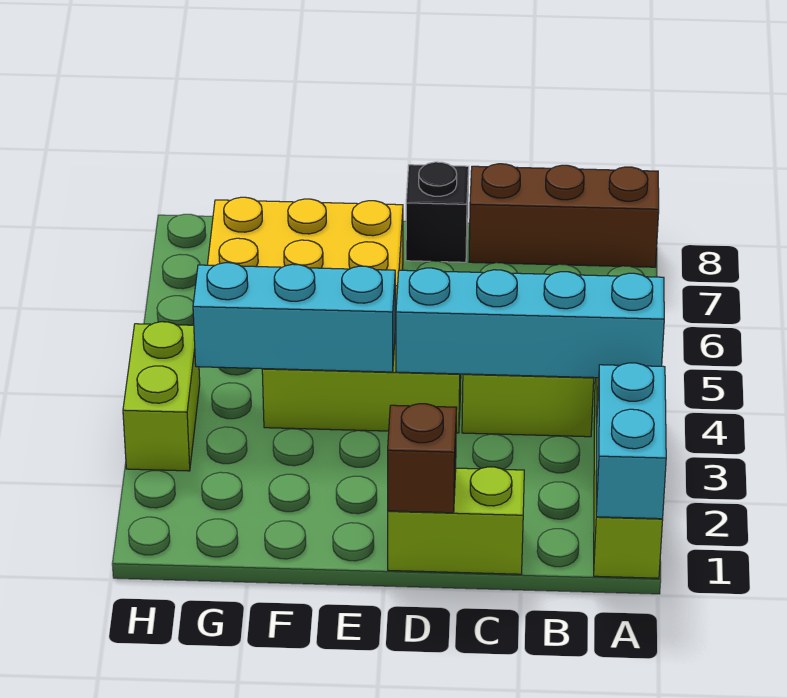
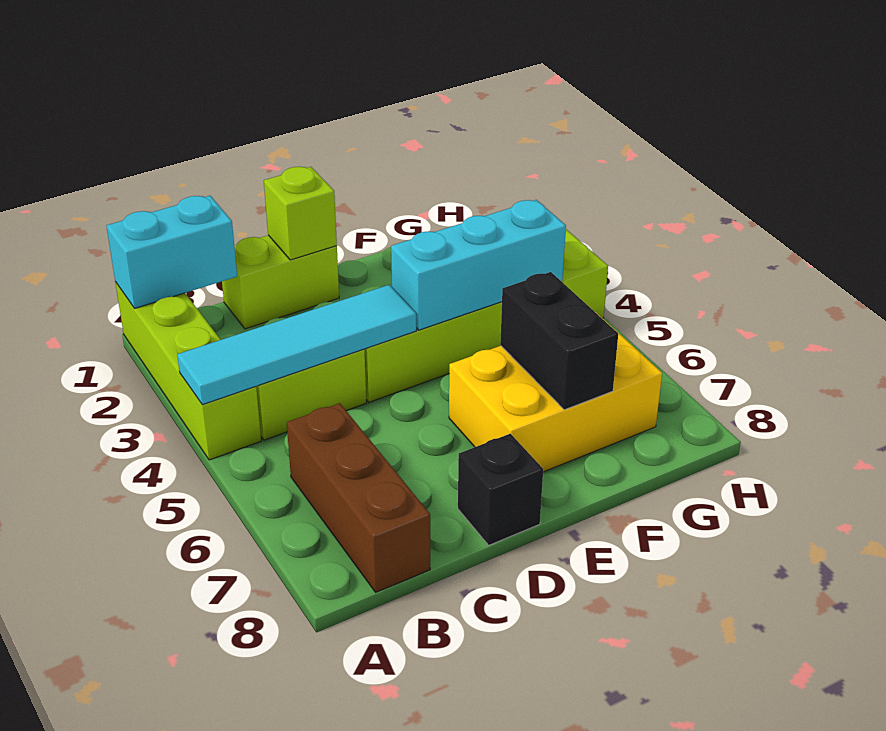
cyan brick A1:A2 level 2 -> cyan brick A1:B1 level 2
cyan brick A4:D4 level 2 -> cyan tile A4:D4 level 2
brown brick A8:C8 level 1 -> brown brick B6:B8 level 1
brown brick D1 level 2 -> lime brick D1 level 2
none -> black brick F6:F7 level 2

